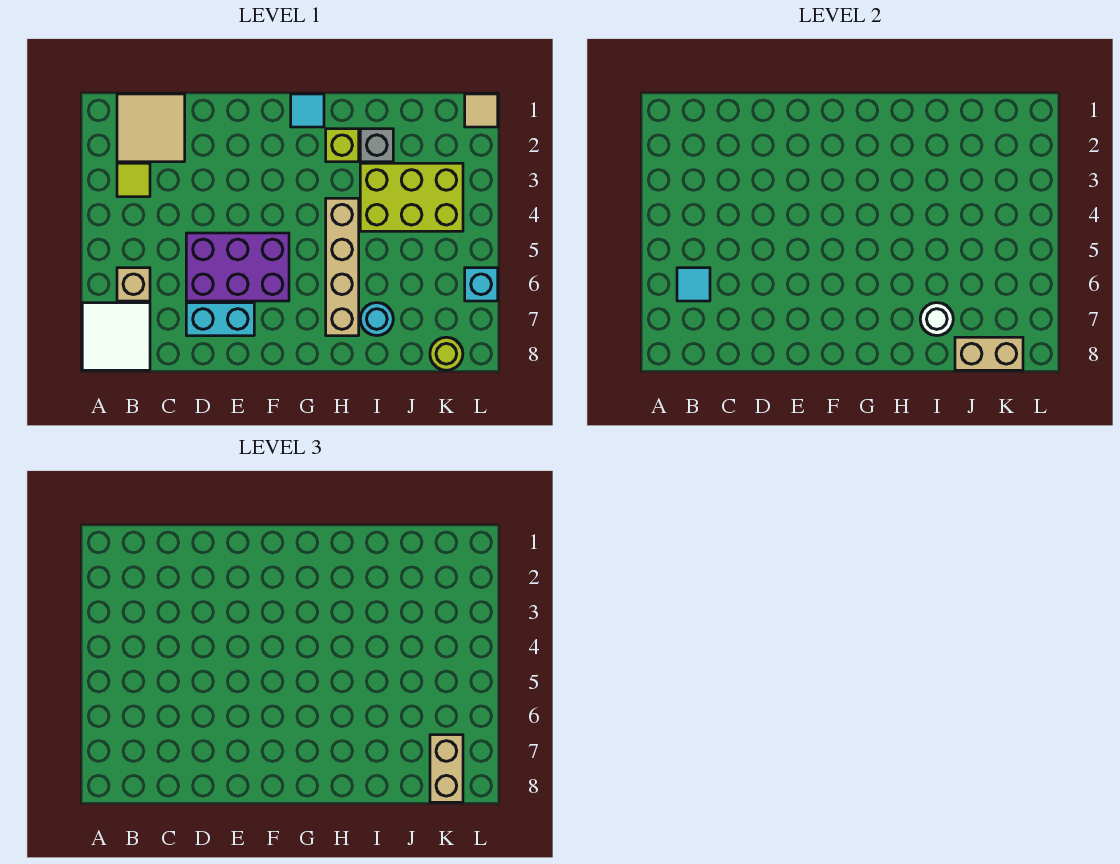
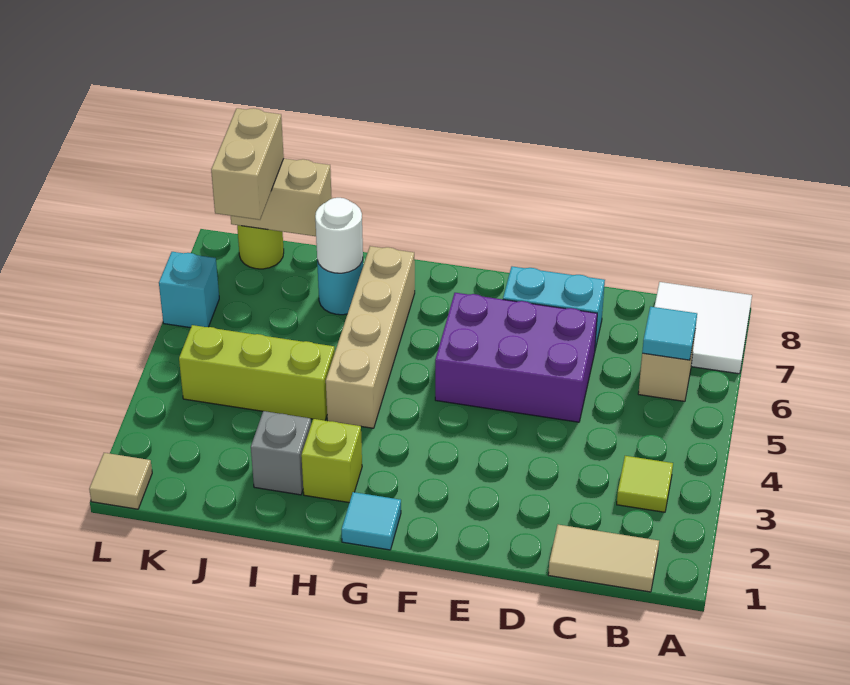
tan tile B1:C2 level 1 -> tan tile B1:C1 level 1
lime brick I3:K4 level 1 -> lime brick I4:K4 level 1

